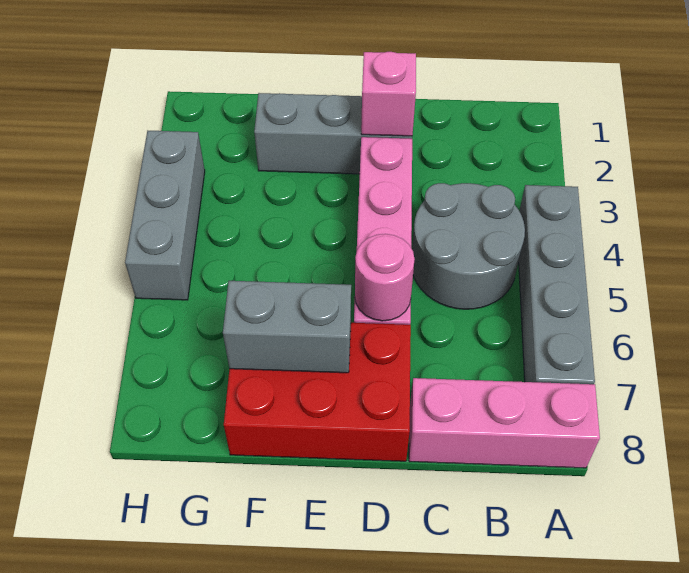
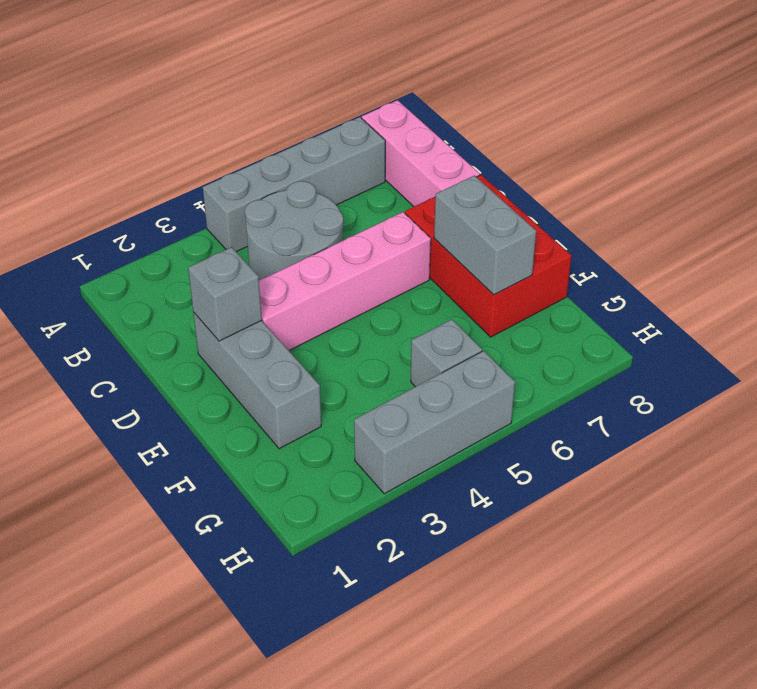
pink brick D2 level 2 -> grey brick D2 level 2
pink round brick D6 level 2 -> none
none -> grey brick G5 level 1

